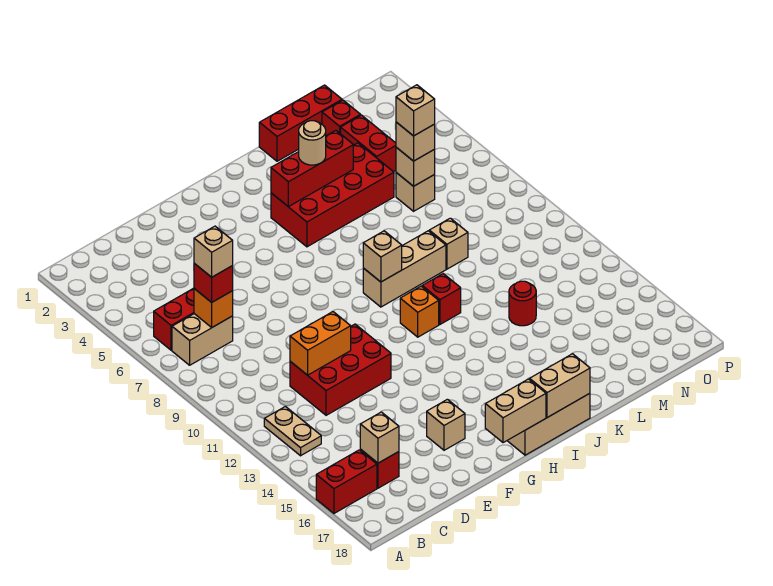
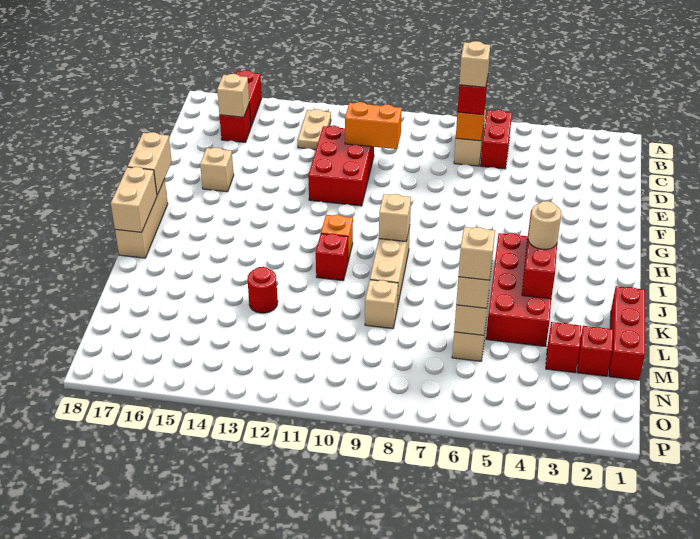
tan plate B12:B13 level 1 -> tan plate B13:C13 level 1
orange brick D11:E11 level 2 -> orange brick D10:D11 level 2
red brick M3:M4 level 1 -> red brick M3 level 1

